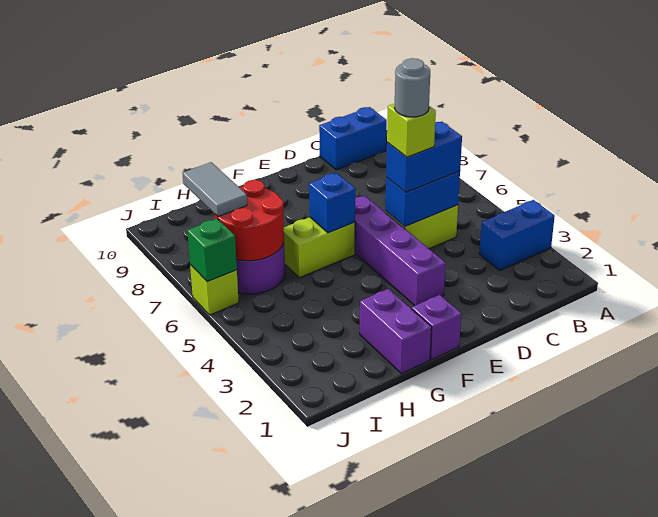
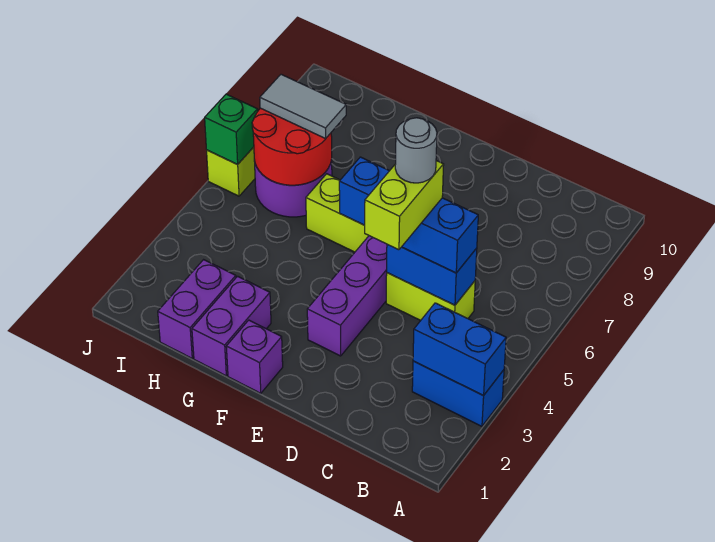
blue brick B10:C10 level 1 -> blue brick A3:B3 level 2
lime brick D5 level 4 -> lime brick D4:D5 level 4
none -> purple brick H1:H2 level 1
grey tile I7:I8 level 3 -> grey tile H7:I7 level 3

